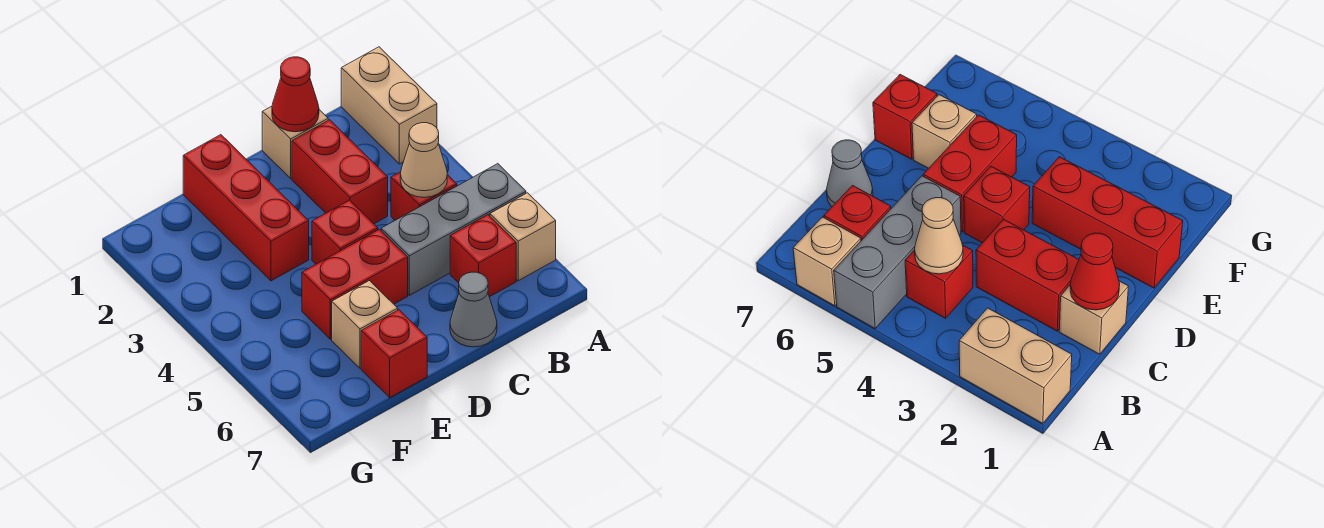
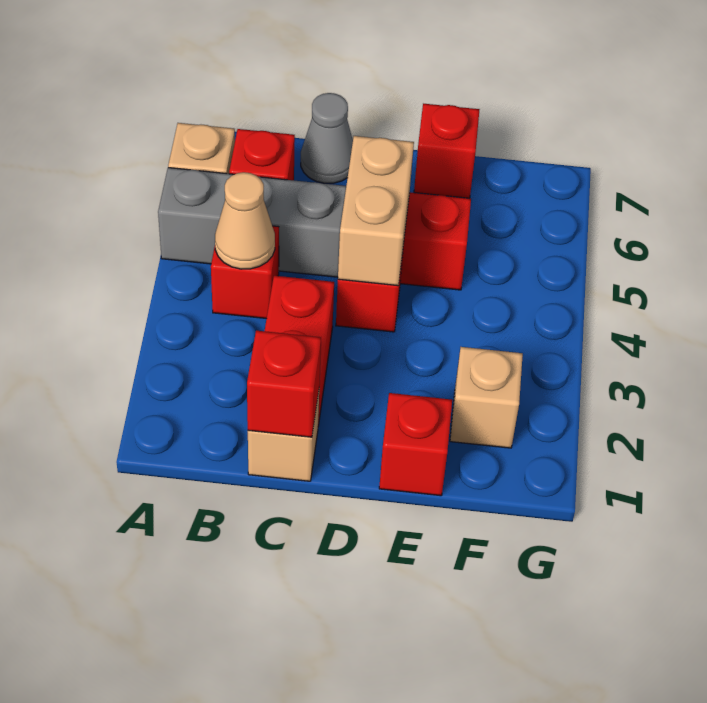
tan brick A1:A2 level 1 -> tan brick D4:D5 level 2
red cone C1 level 2 -> red brick C1 level 2
red brick E1:E3 level 1 -> red brick E1 level 1
tan brick E6 level 1 -> tan brick F2 level 1

